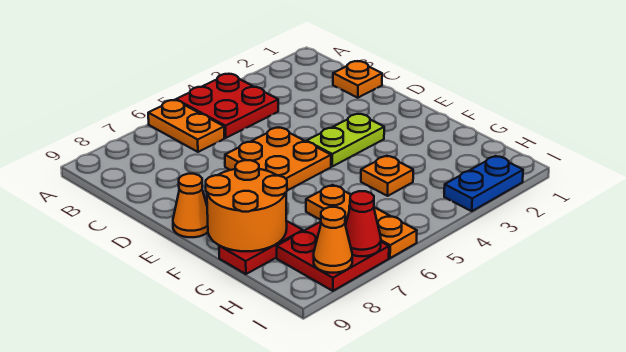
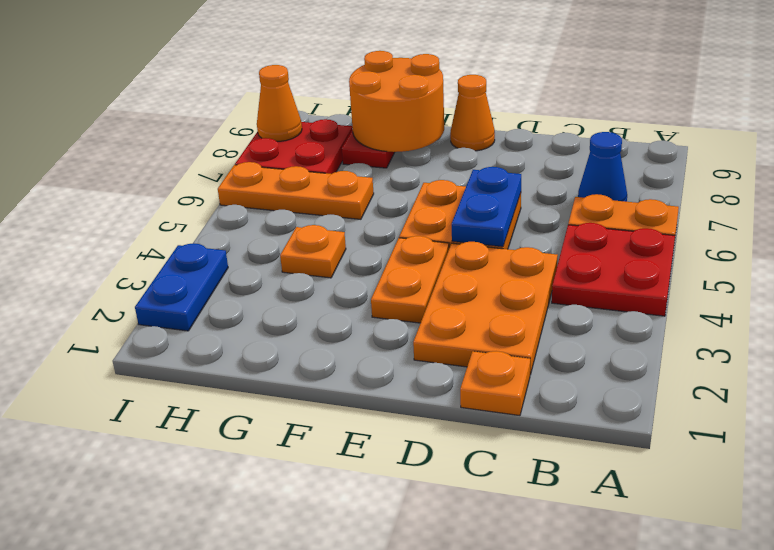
none -> blue cone B7 level 1
none -> orange plate C2:D4 level 1
none -> blue plate D5:D6 level 2
lime plate E3:E4 level 1 -> orange plate E3:E4 level 1
red cone I7 level 2 -> none

